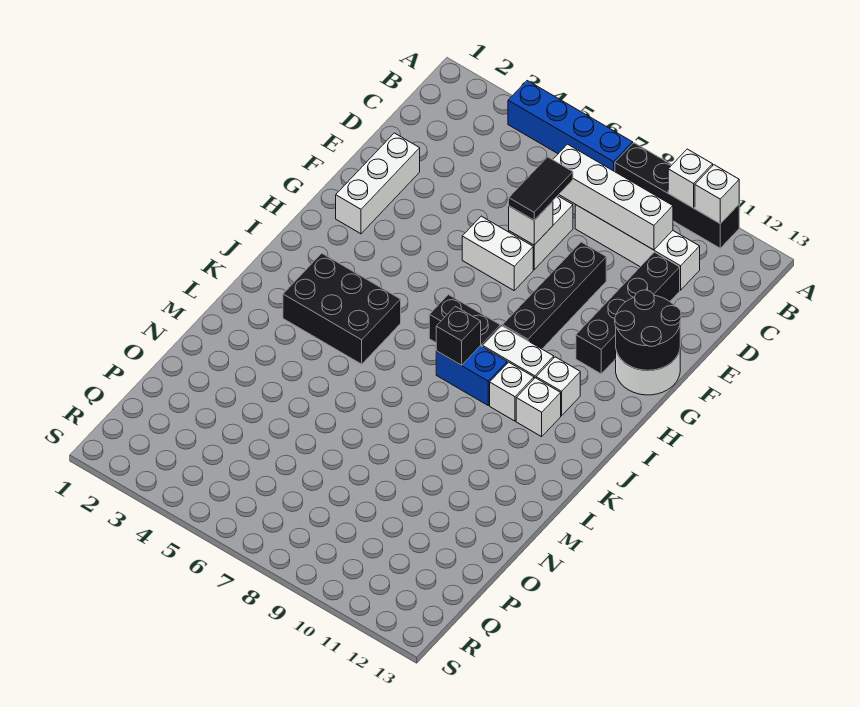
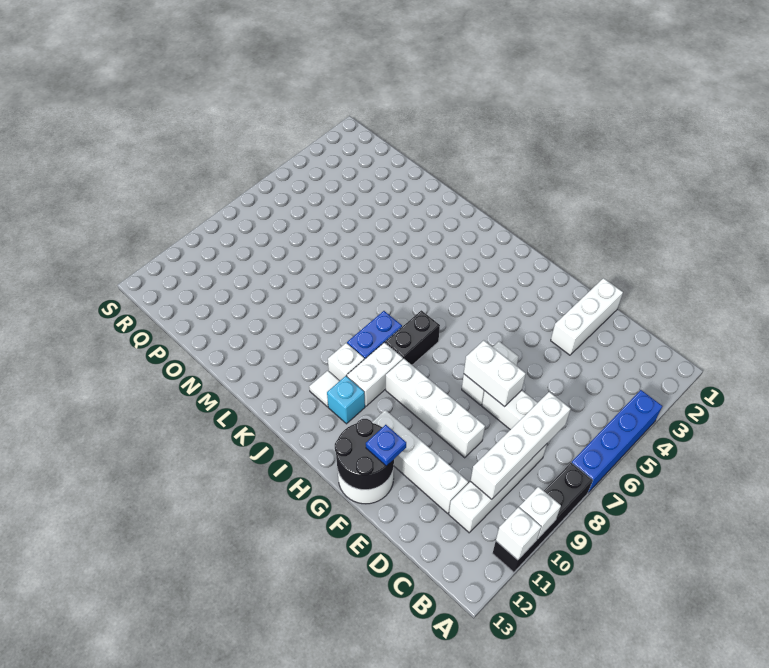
black tile D7:E7 level 3 -> none
black brick D11:G11 level 1 -> white brick D11:G11 level 1
white brick E2:G2 level 1 -> white brick E1:E3 level 1
white brick E7 level 2 -> white brick E7:F7 level 2
black brick E9:H9 level 1 -> white brick E9:H9 level 1
none -> blue plate F12 level 3
white brick I11 level 1 -> cyan brick I11 level 1
black brick J3:K5 level 1 -> none
black brick J8 level 2 -> none
white brick J11 level 1 -> white tile J11 level 1

